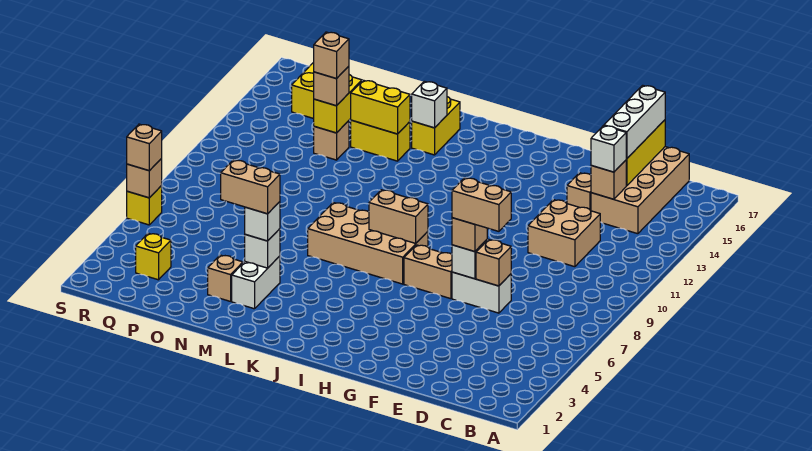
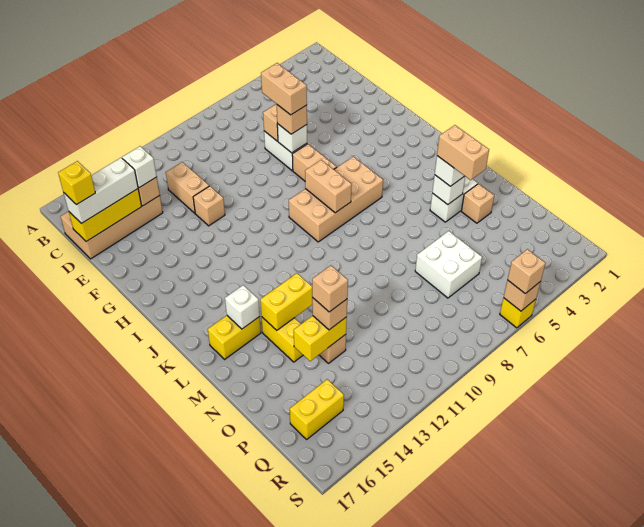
tan brick D11:E12 level 1 -> tan brick D12:E12 level 1
tan brick E14 level 1 -> tan brick F12 level 1
tan brick I7:L8 level 1 -> tan brick I6:J9 level 1
yellow brick M14:N14 level 2 -> yellow brick M13:M14 level 2
none -> white brick O6:P7 level 1
yellow brick Q3 level 1 -> yellow brick D17 level 4

